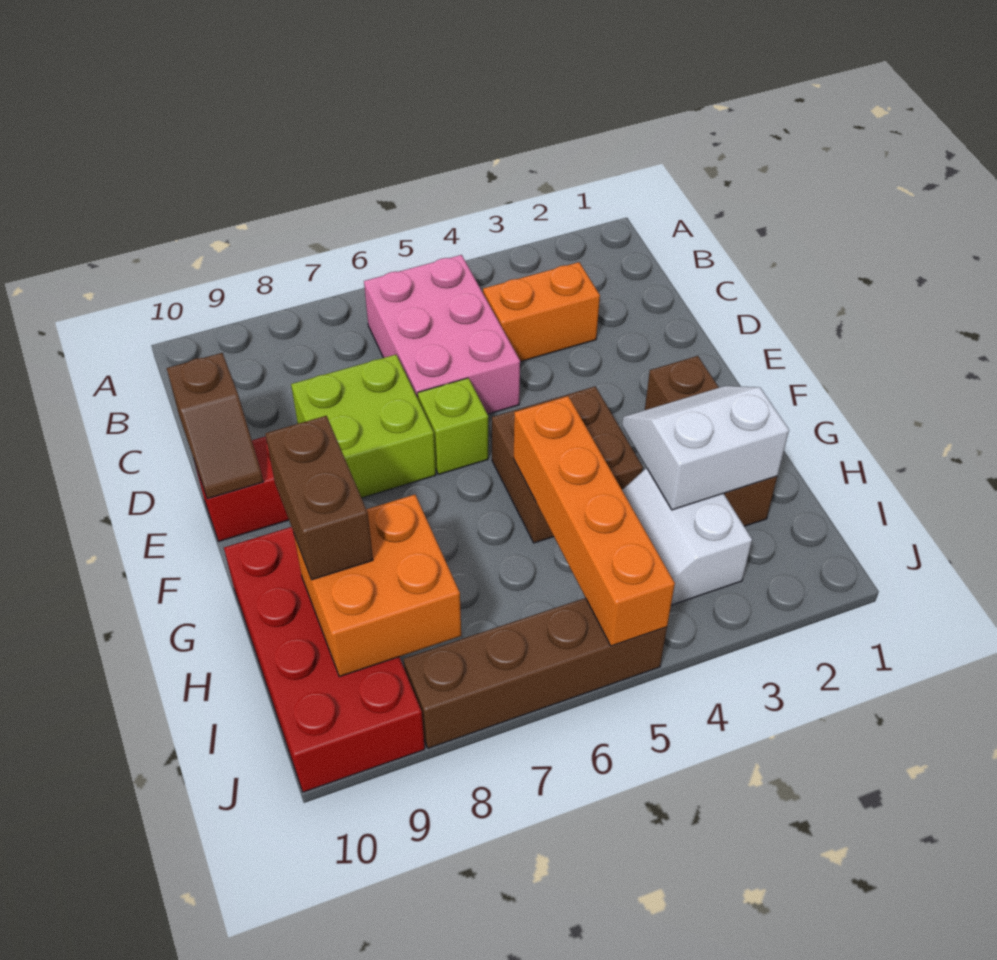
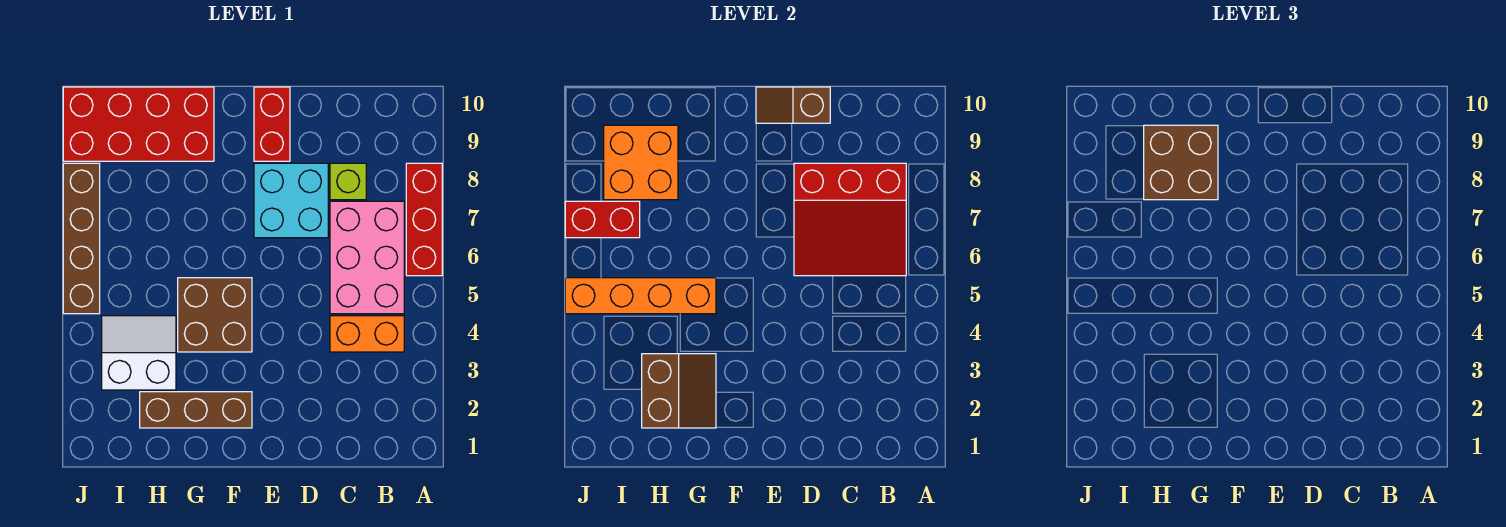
none -> red brick A6:A8 level 1
pink brick B5:D6 level 1 -> pink brick B5:C7 level 1
none -> red slope B6:D8 level 2 top 8
orange brick C3:C4 level 1 -> orange brick B4:C4 level 1
lime brick D7:E8 level 1 -> cyan brick D7:E8 level 1
lime brick E6 level 1 -> lime brick C8 level 1
white slope G2:H3 level 2 top H -> brown slope G2:H3 level 2 top H
brown brick G9:H9 level 3 -> brown brick G8:H9 level 3
none -> red brick I7:J7 level 2

